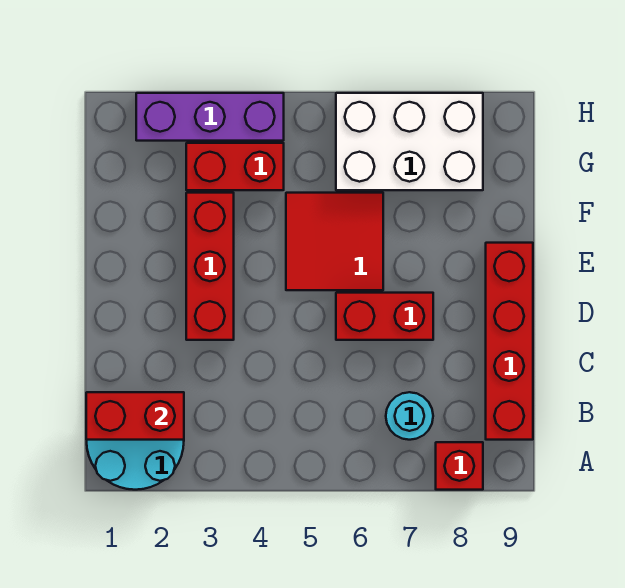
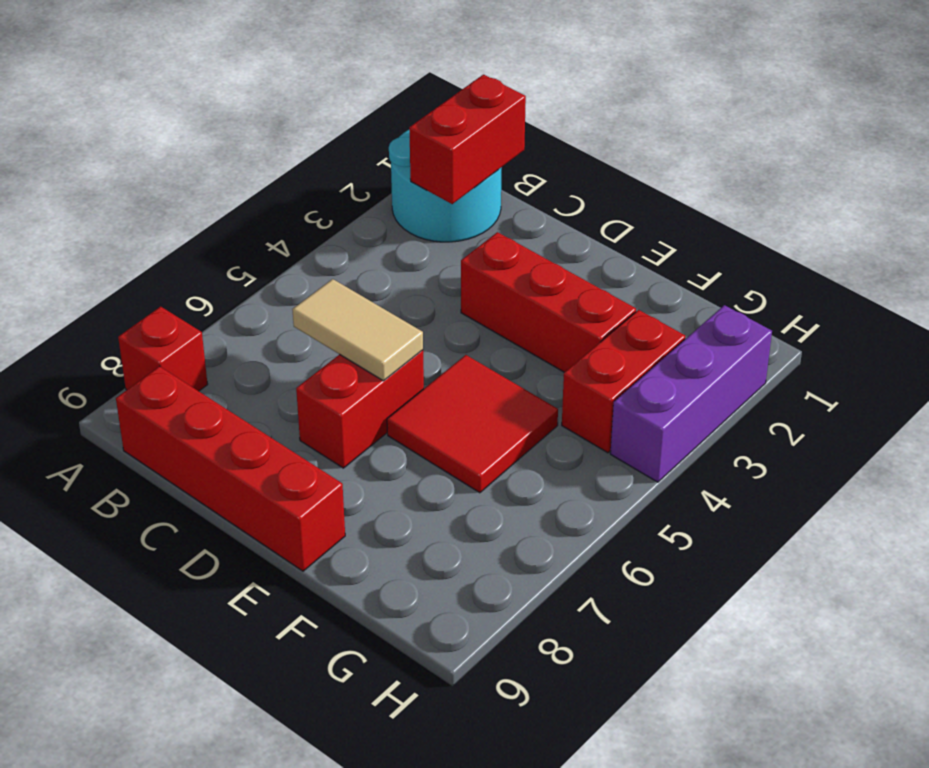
cyan round brick B7 level 1 -> none
none -> tan tile C6:D6 level 2
white brick G6:H8 level 1 -> none

